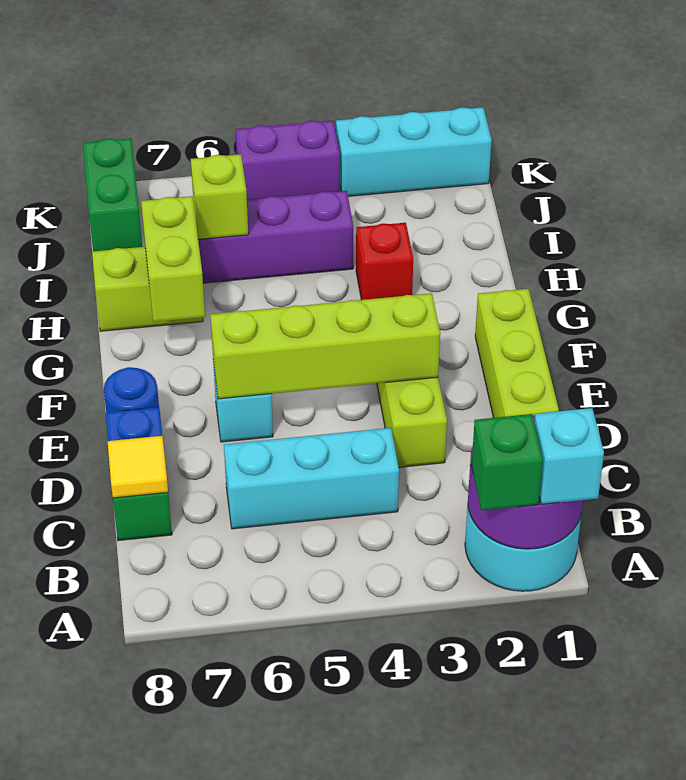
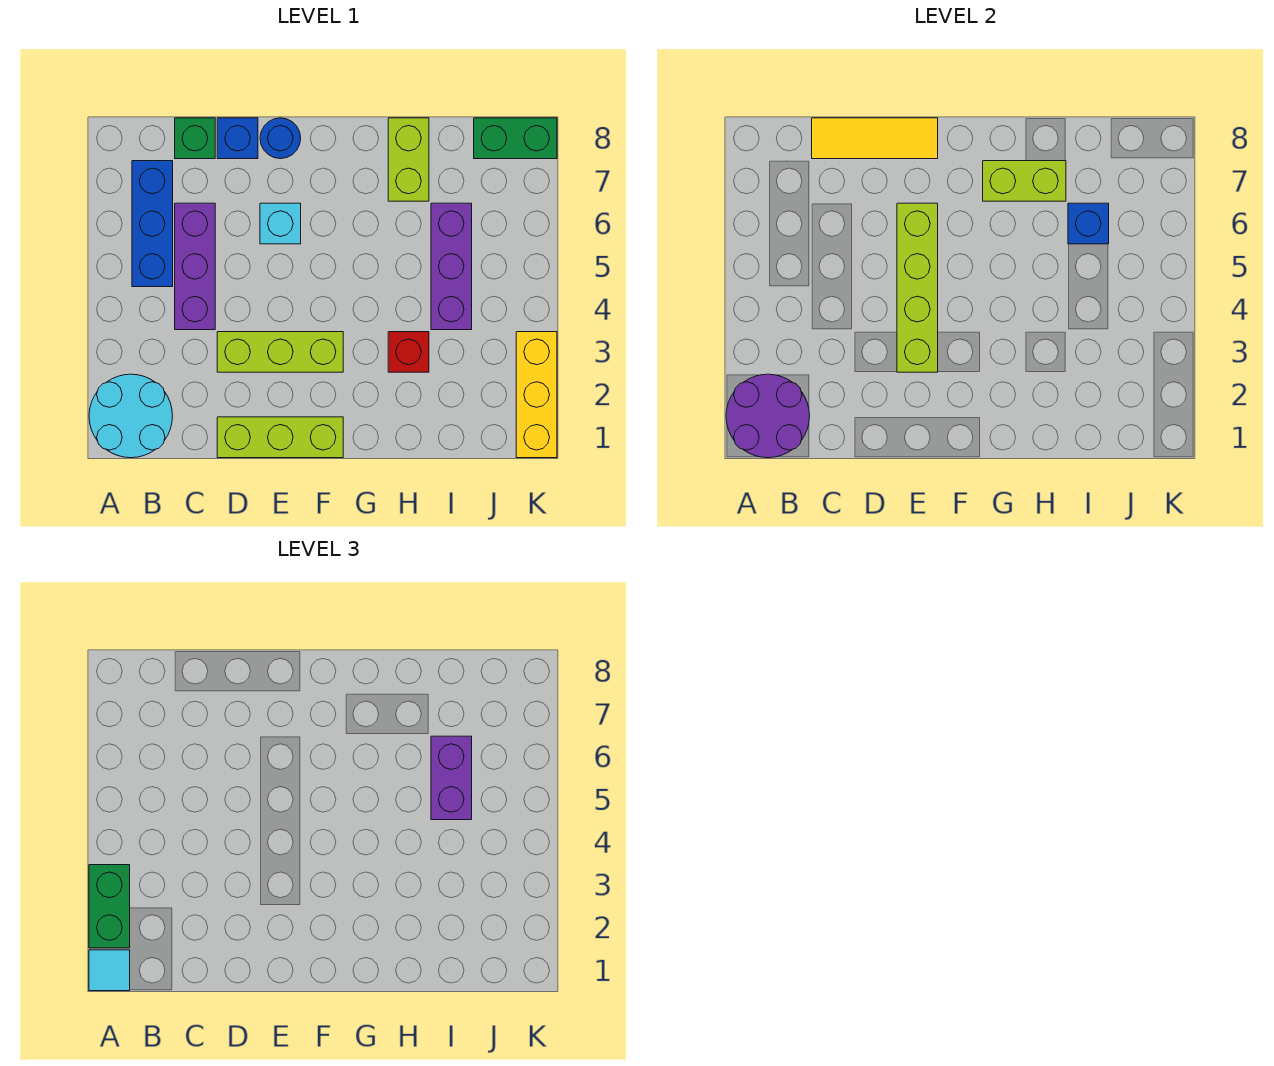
cyan brick A1 level 3 -> cyan tile A1 level 3
green brick A2 level 3 -> green brick A2:A3 level 3
none -> blue brick B5:B7 level 1
cyan brick C4:C6 level 1 -> purple brick C4:C6 level 1
yellow tile C8 level 2 -> yellow tile C8:E8 level 2
lime brick I6 level 2 -> blue brick I6 level 2
cyan brick K1:K3 level 1 -> yellow brick K1:K3 level 1
purple brick K4:K5 level 1 -> purple brick I5:I6 level 3

